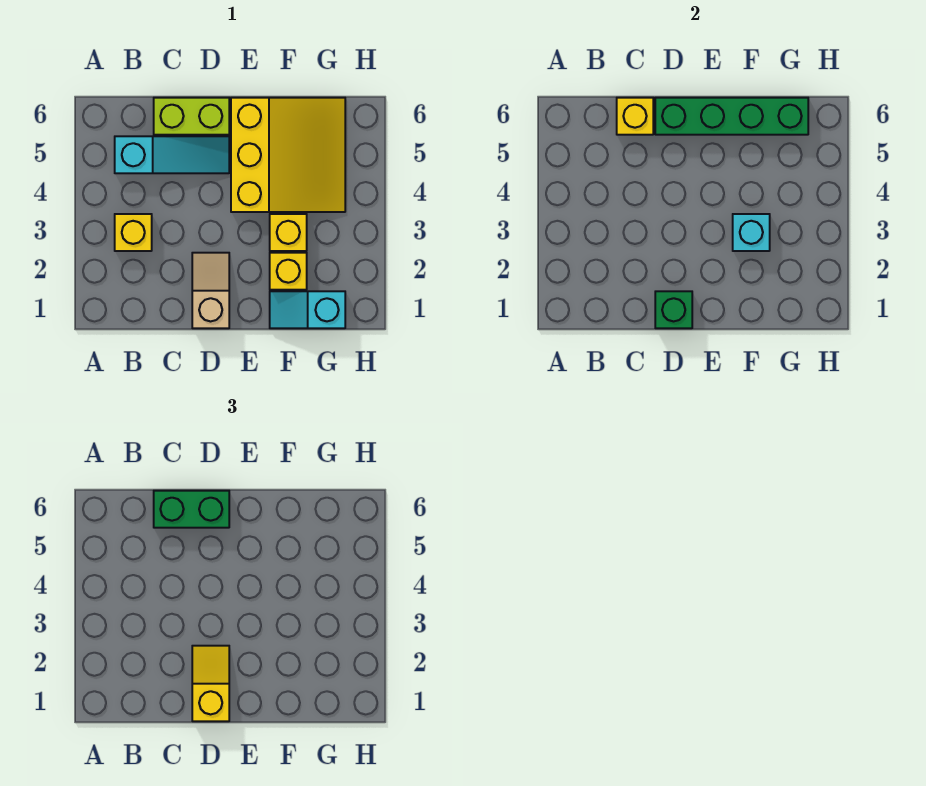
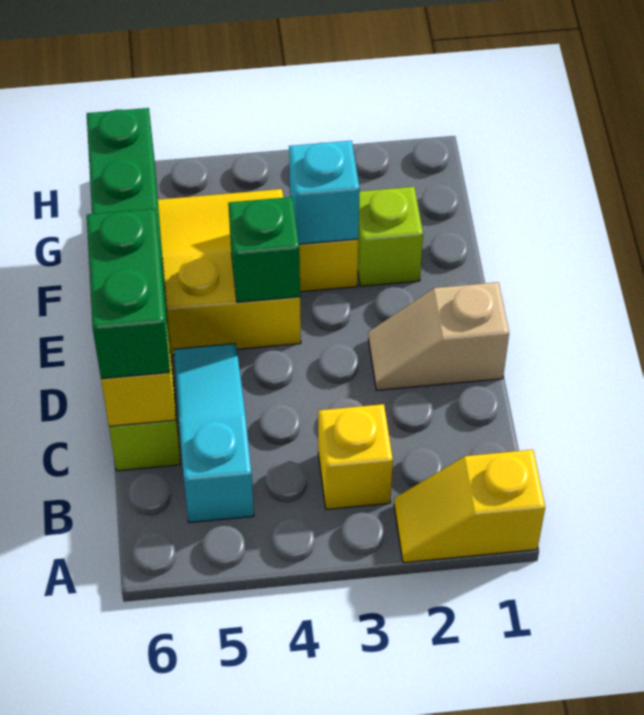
green brick D1 level 2 -> green brick E4 level 2
yellow slope D1:D2 level 3 top 1 -> yellow slope A1:A2 level 1 top 1
cyan slope F1:G1 level 1 top G -> none
yellow brick F2 level 1 -> lime brick F2 level 1

